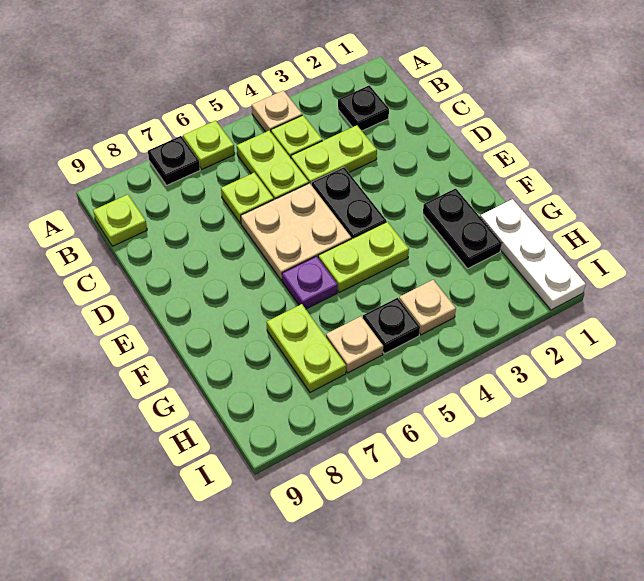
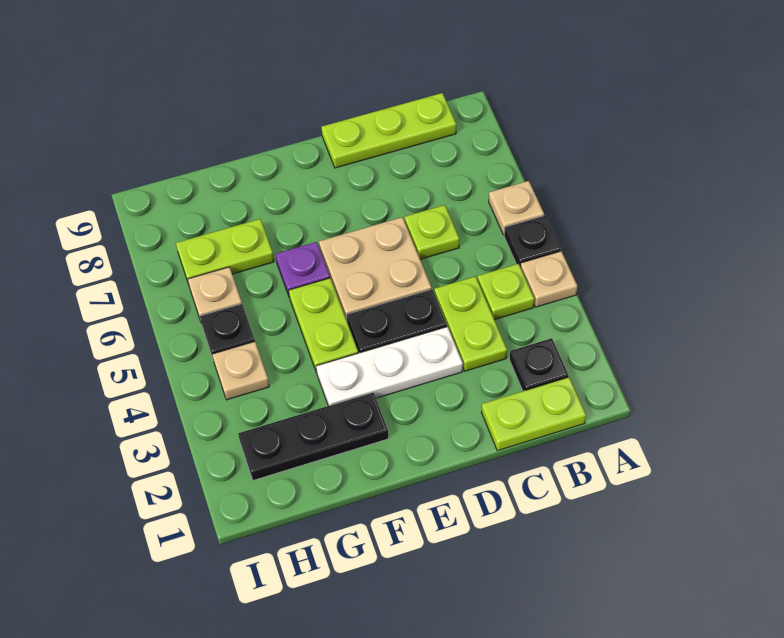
lime plate A6 level 1 -> tan plate A6 level 1
black plate A7 level 1 -> black plate A5 level 1
lime plate B5:C5 level 1 -> lime plate B1:C1 level 1
lime plate B9 level 1 -> lime plate B9:D9 level 1
black plate F2:G2 level 1 -> black plate F2:H2 level 1
white plate G1:I1 level 1 -> white plate D3:F3 level 1

